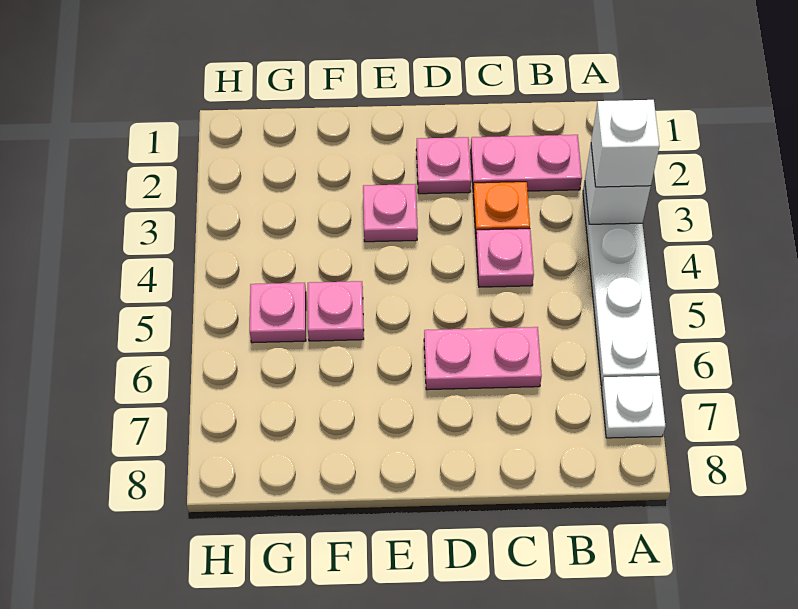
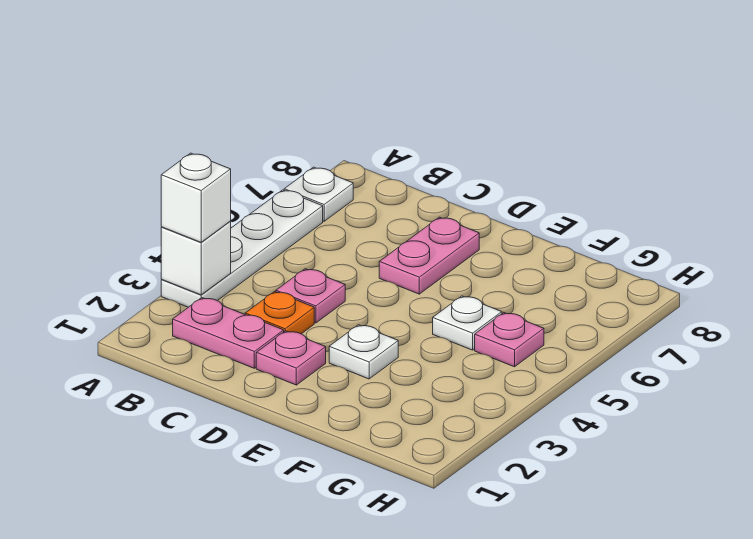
pink plate C6:D6 level 1 -> pink plate D6:D7 level 1
pink plate E3 level 1 -> white plate E3 level 1
pink plate F5 level 1 -> white plate F5 level 1

